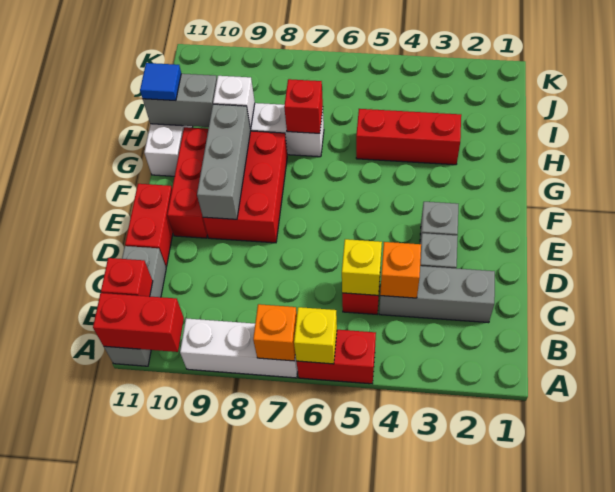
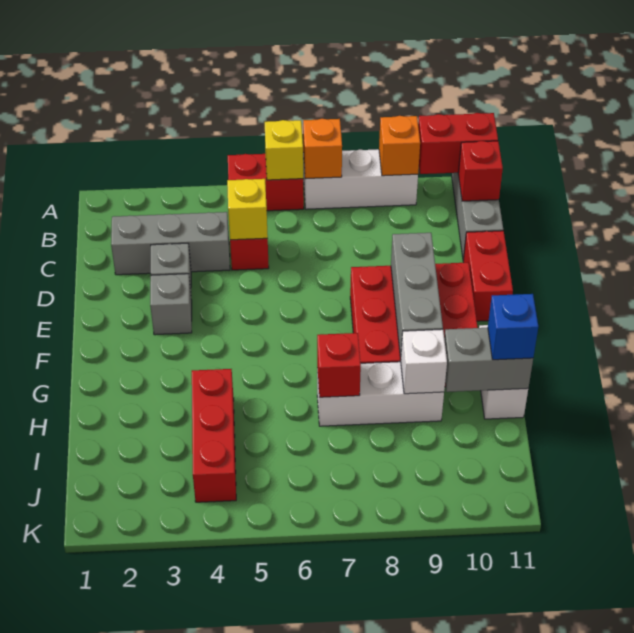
orange brick C4 level 2 -> orange brick A9 level 2
red brick H3:H5 level 1 -> red brick H4:J4 level 1
blue tile H11 level 3 -> blue brick H11 level 3

